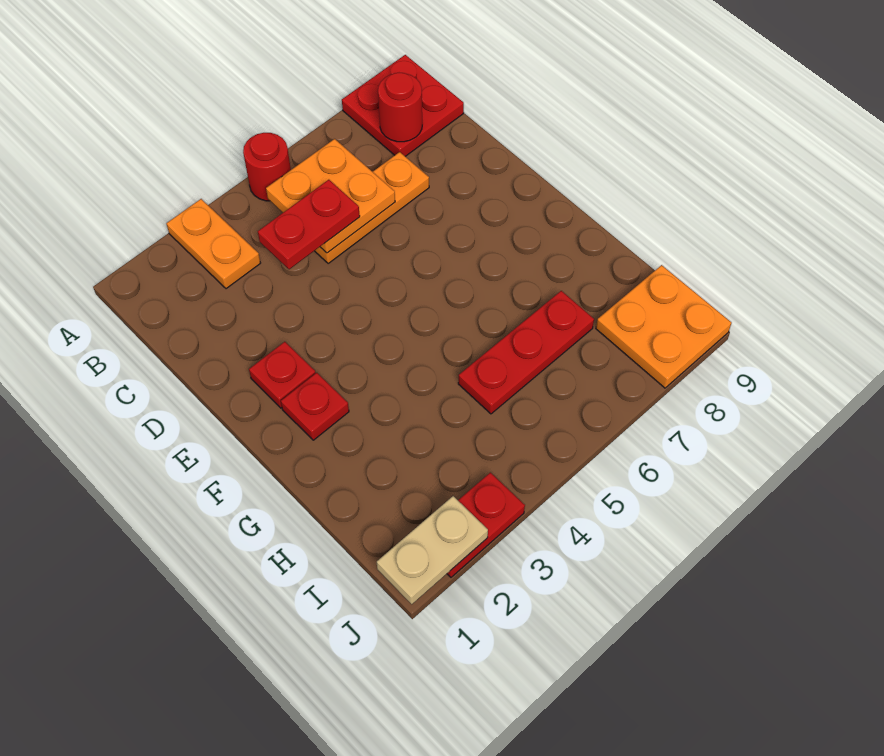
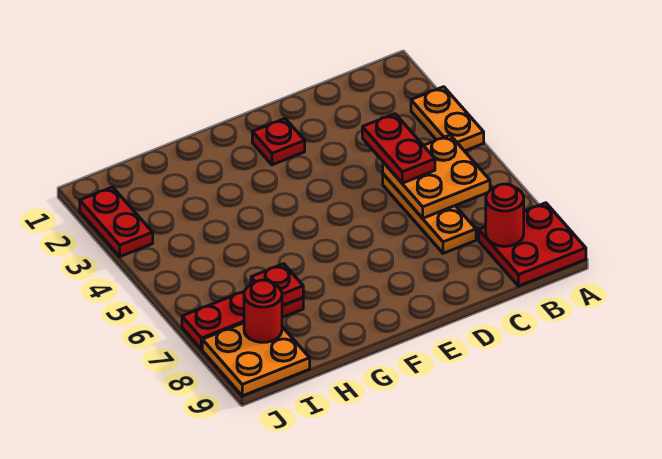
orange plate A3:B3 level 1 -> orange plate A3:A4 level 1
red round brick A5 level 1 -> red round brick I8 level 2
red plate F2 level 1 -> red plate H7 level 2
red plate H5:H7 level 1 -> red plate H7:J7 level 1
tan plate J1:J2 level 2 -> none

